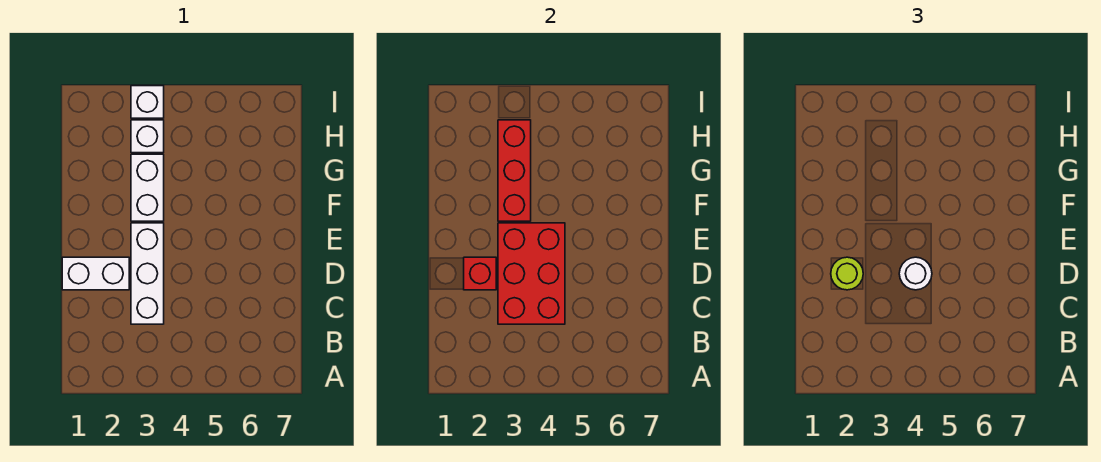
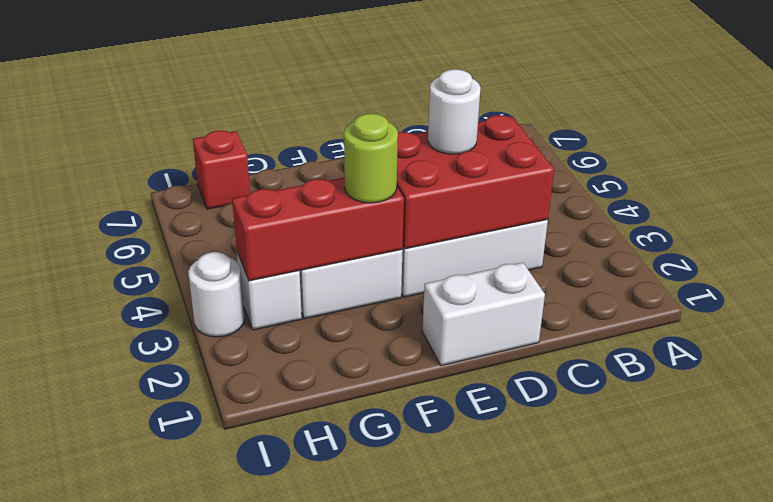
white brick D1:D2 level 1 -> white brick D1:E1 level 1
red brick D2 level 2 -> red brick H7 level 1
lime round brick D2 level 3 -> lime round brick F3 level 3
white brick I3 level 1 -> white round brick I3 level 1

